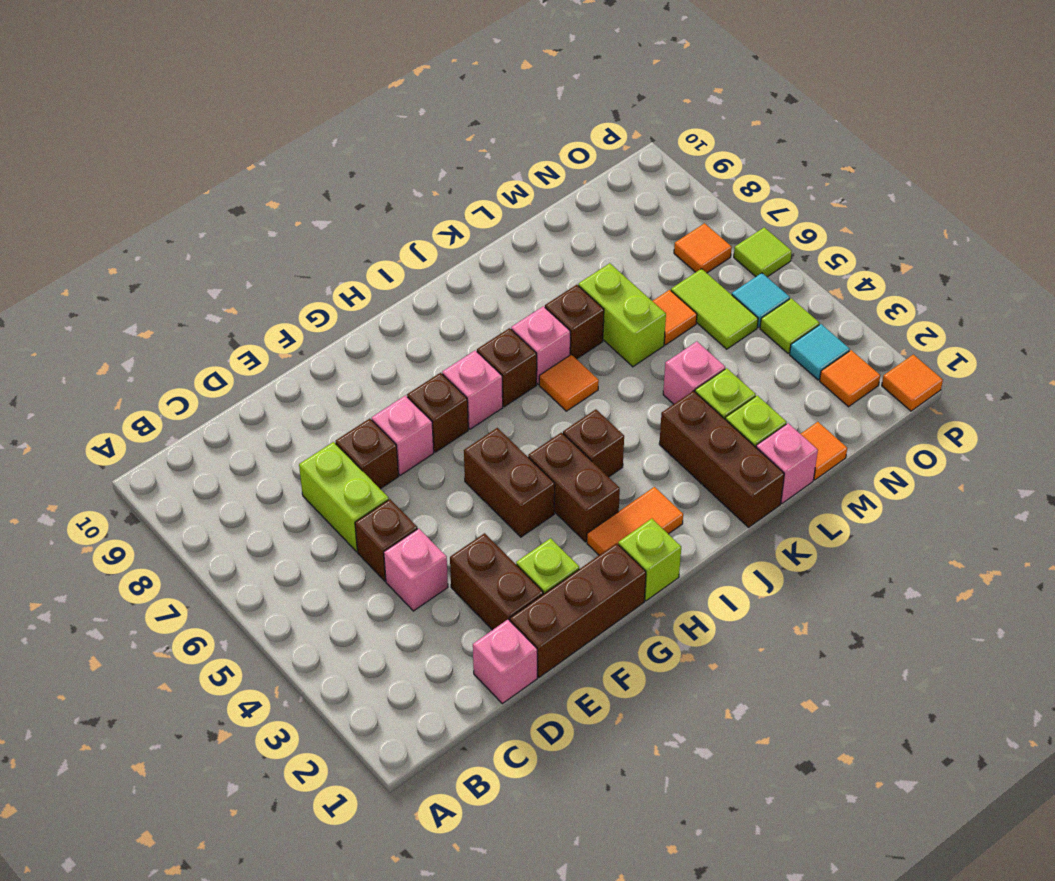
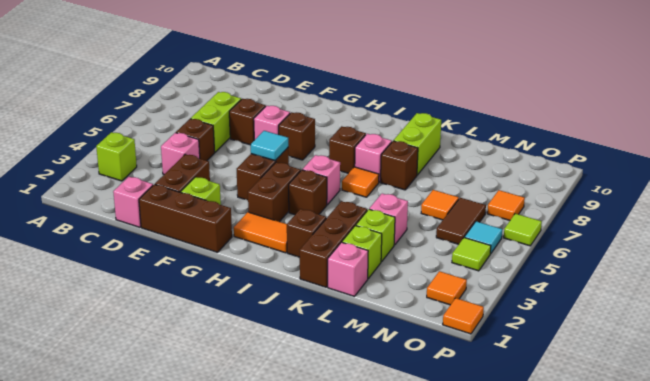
lime brick H1 level 1 -> lime brick B3 level 1
pink brick H7 level 1 -> pink brick I5 level 1
none -> brown brick J2 level 1
lime brick L6:L7 level 1 -> lime brick K8:K9 level 1
orange tile M1 level 1 -> none
lime tile N5:N6 level 1 -> brown tile N5:N6 level 1
cyan tile O3 level 1 -> cyan tile G5 level 2

